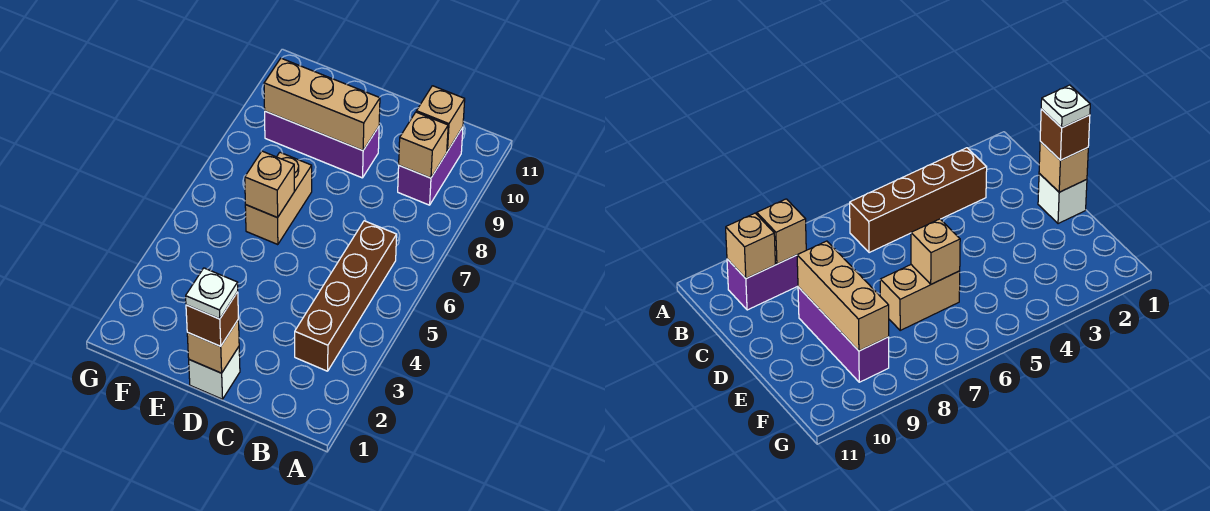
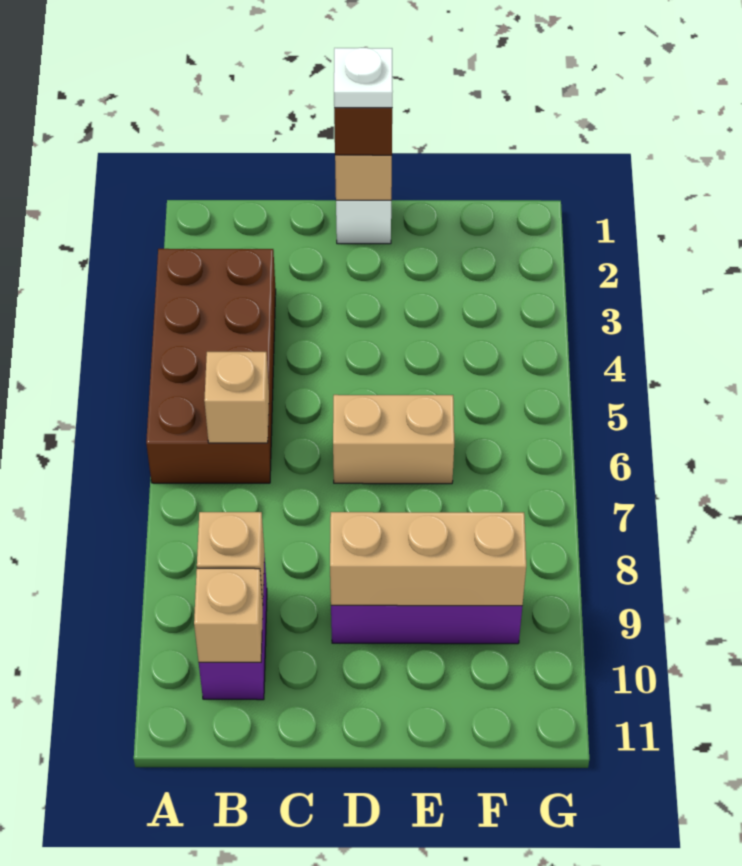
brown brick B3:B6 level 1 -> brown brick A3:B6 level 1
tan brick E6:E7 level 1 -> tan brick D6:E6 level 1
tan brick E6 level 2 -> tan brick B6 level 2

